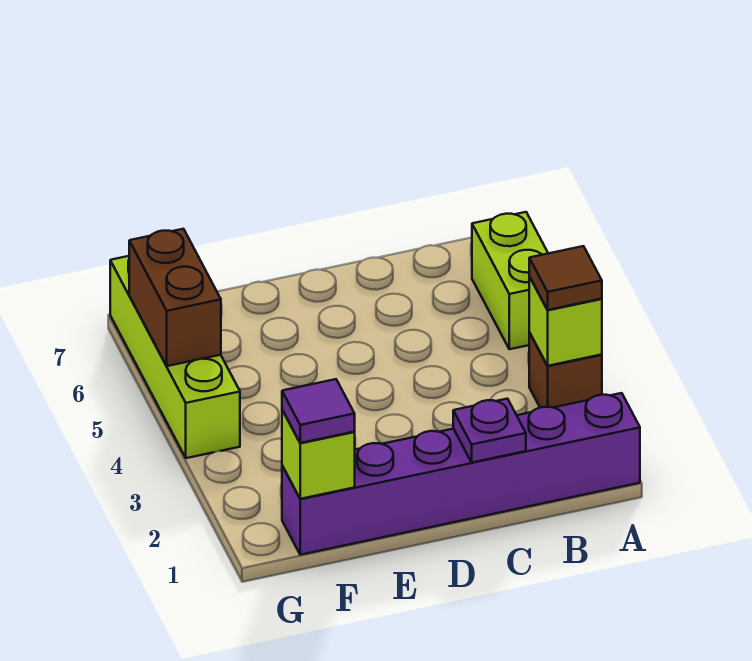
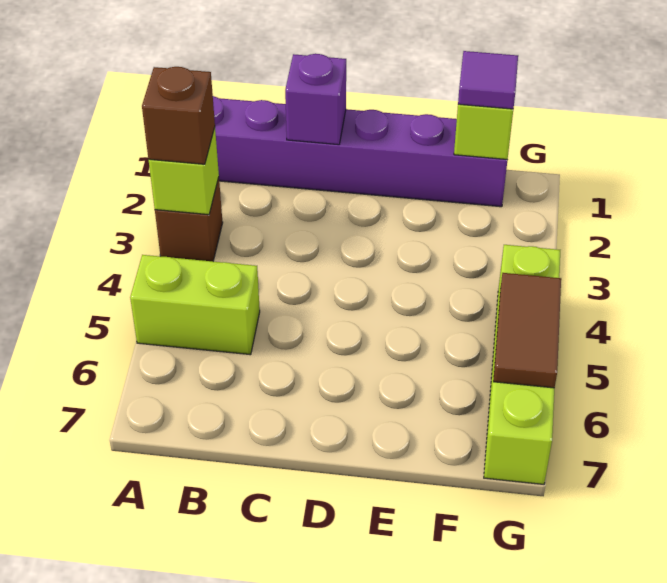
brown tile A3 level 3 -> brown brick A3 level 3
lime brick A5:A6 level 1 -> lime brick A5:B5 level 1
purple plate C1 level 2 -> purple brick C1 level 2
brown brick G5:G6 level 2 -> brown tile G5:G6 level 2

